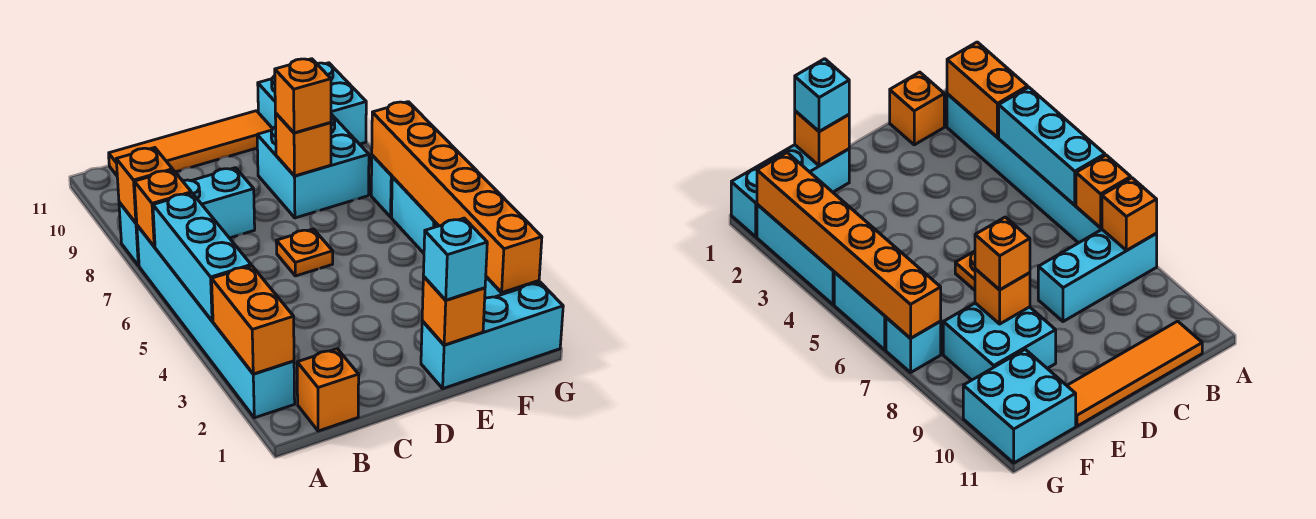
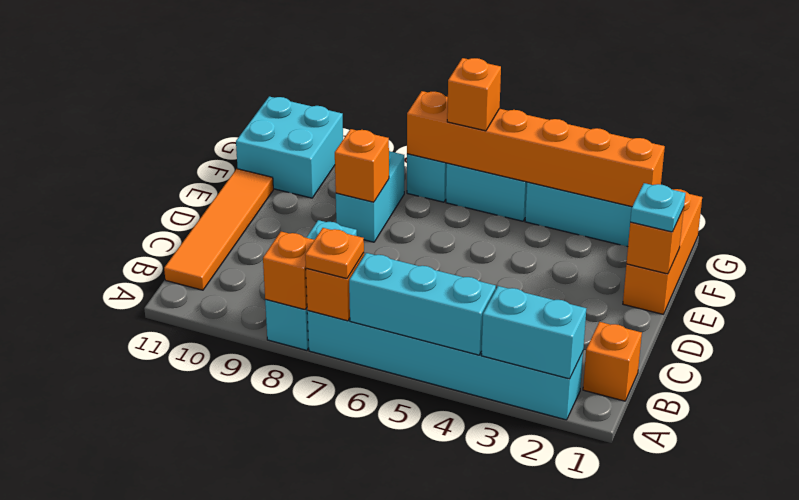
orange brick A2:A3 level 2 -> cyan brick A2:A3 level 2
orange plate D6 level 1 -> orange plate A7 level 3
cyan brick E1:G1 level 1 -> orange brick E1:G1 level 1
cyan brick E1 level 3 -> cyan plate E1 level 3
cyan brick E8:F9 level 1 -> cyan brick E8:F8 level 1
orange brick E8 level 3 -> orange brick G6 level 3

